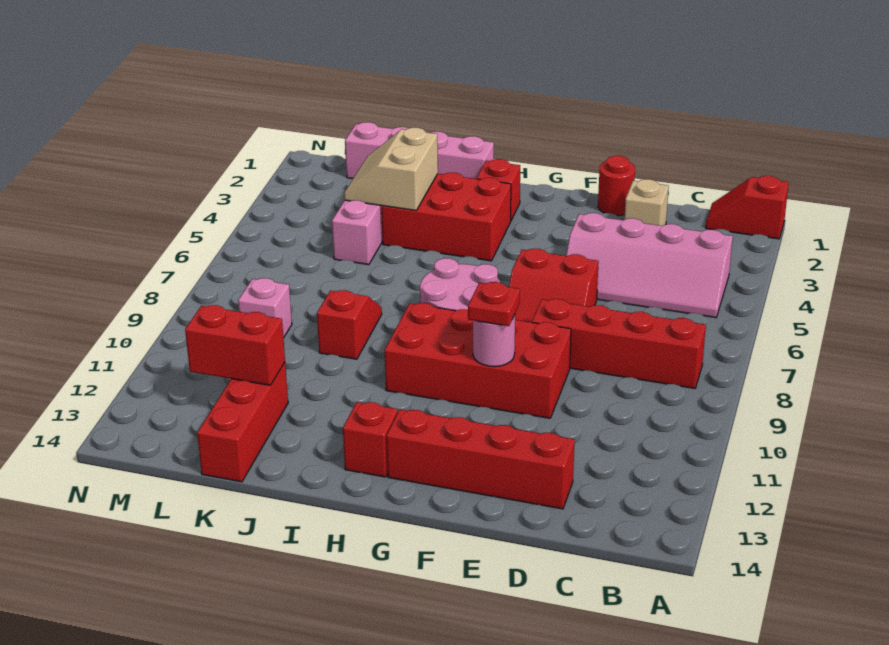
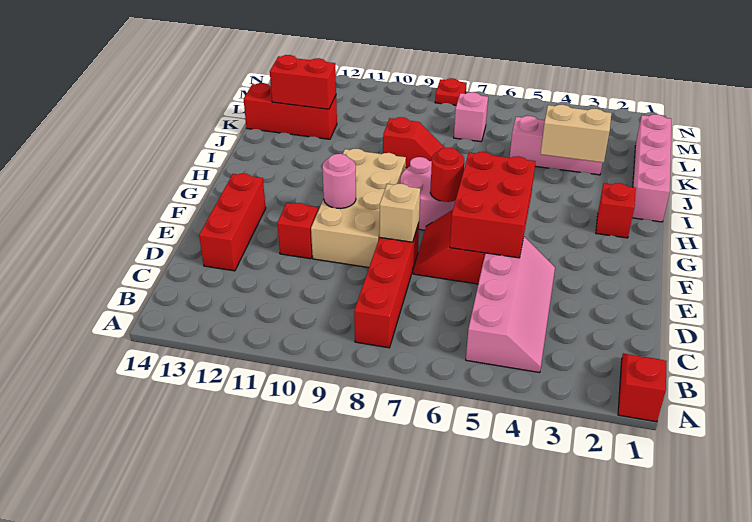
pink slope B4:E5 level 1 top 4 -> pink slope B4:E5 level 1 top 5
tan brick D2 level 1 -> tan brick E8 level 2
red brick D13:G13 level 1 -> red brick D13:F13 level 1
red round brick E1 level 1 -> red round brick G7 level 2
red brick E9:H10 level 1 -> tan brick E9:H10 level 1
red plate F10 level 3 -> red plate N8 level 1
red brick H3:J4 level 1 -> red brick E5:G6 level 2
red brick H13 level 1 -> red brick E11 level 1
red brick K12:L12 level 2 -> red brick K12:K13 level 2
pink brick L9 level 1 -> pink brick L7 level 1

